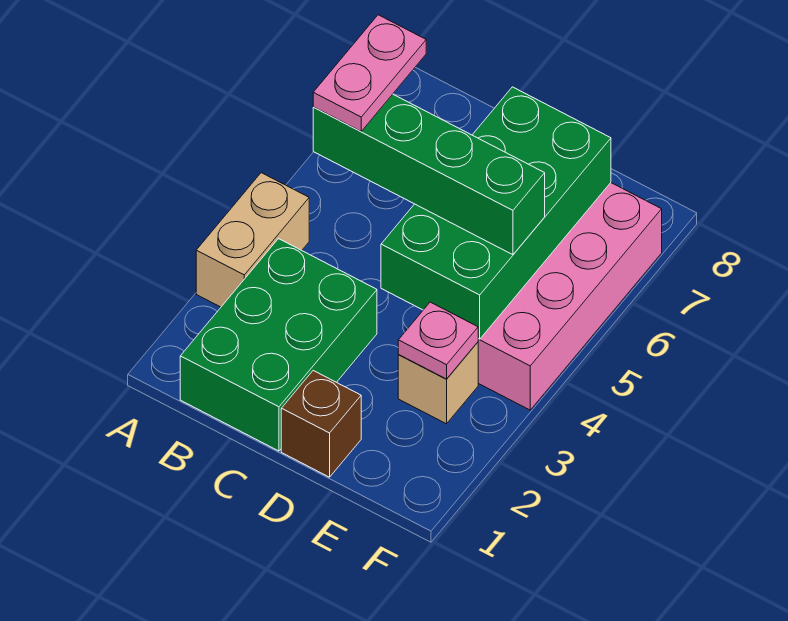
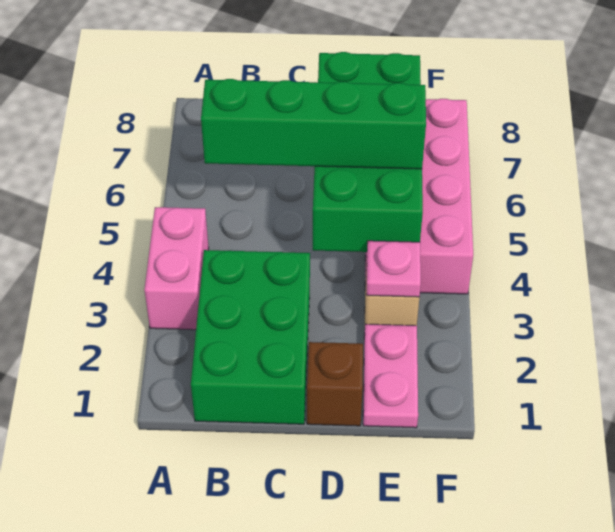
tan brick A3:A4 level 1 -> pink brick A3:A4 level 1
pink plate B5:B6 level 4 -> pink plate E1:E2 level 1

